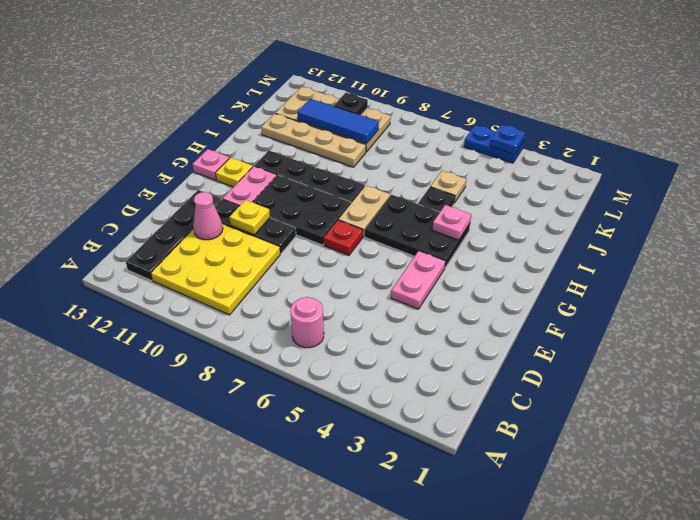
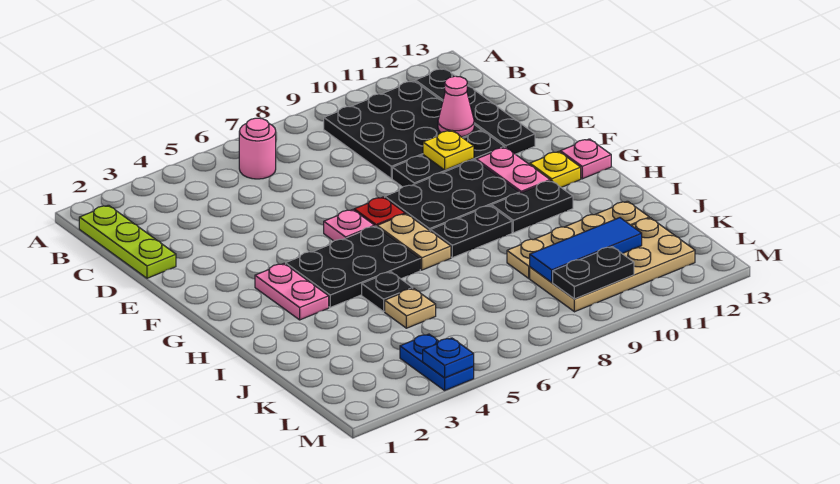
none -> lime plate B1:D1 level 1
yellow plate B9:D11 level 1 -> black plate B9:D11 level 1
pink plate E4:F4 level 1 -> pink plate G3:H3 level 1
pink plate H4 level 2 -> pink plate F6 level 1
black plate L10 level 2 -> black plate L9:L10 level 2
blue plate M4:M5 level 1 -> blue plate L4:M4 level 1

